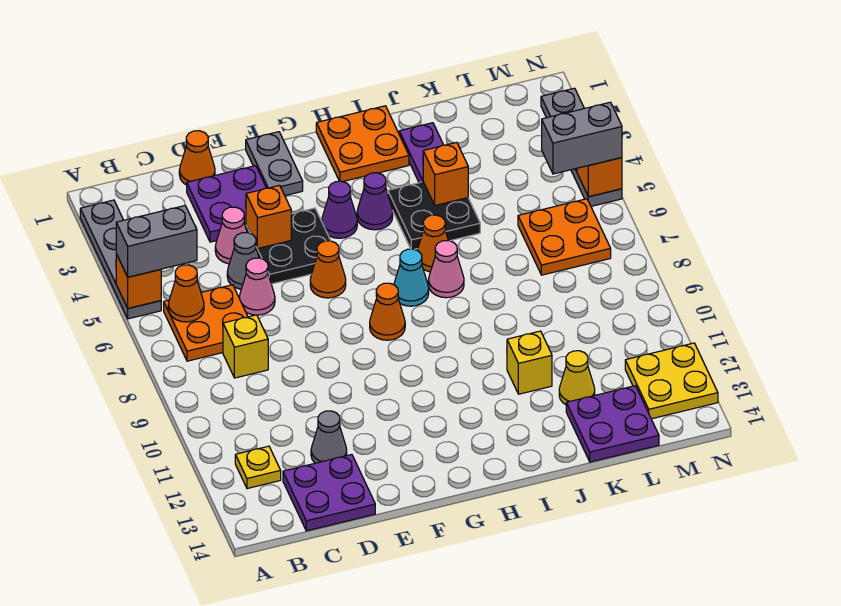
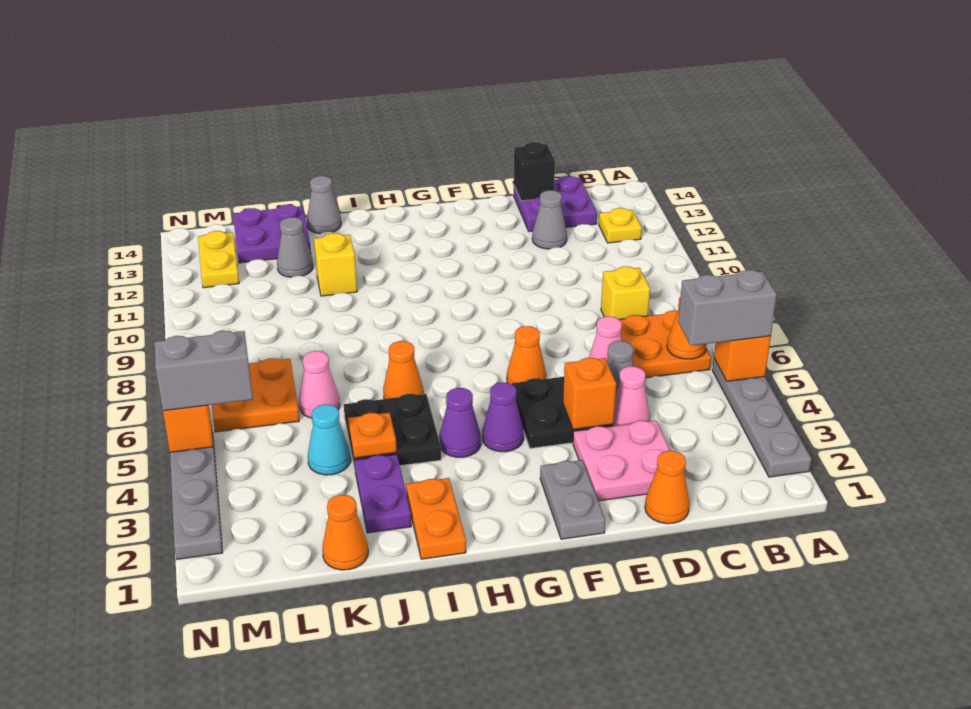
purple plate D2:E3 level 1 -> pink plate D2:E3 level 1
none -> black brick D14 level 2
orange cone G8 level 1 -> orange cone K1 level 1
orange plate H1:I2 level 1 -> orange plate I1:I2 level 1
cyan cone H7 level 1 -> cyan cone K4 level 1
pink cone I7 level 1 -> pink cone K6 level 1
orange brick J4 level 2 -> orange plate J4 level 2
none -> grey cone J14 level 1
yellow cone K12 level 1 -> grey cone K12 level 1
yellow plate M12:N13 level 1 -> yellow plate M12:M13 level 1

